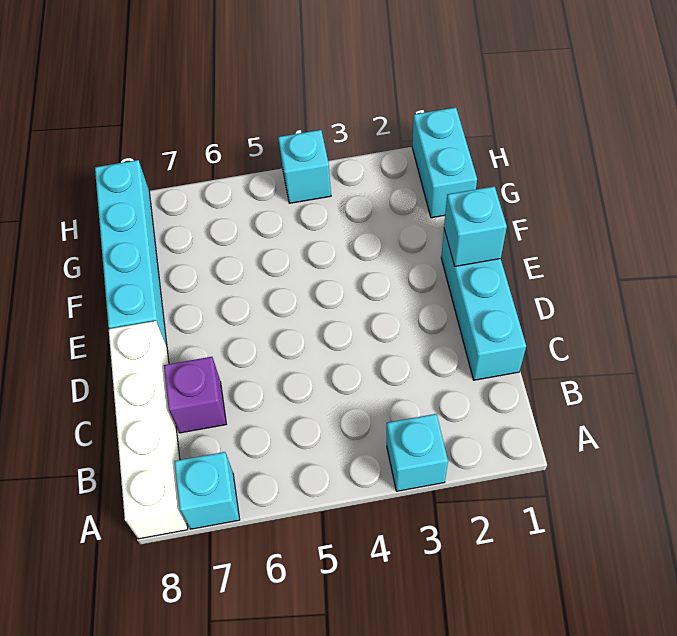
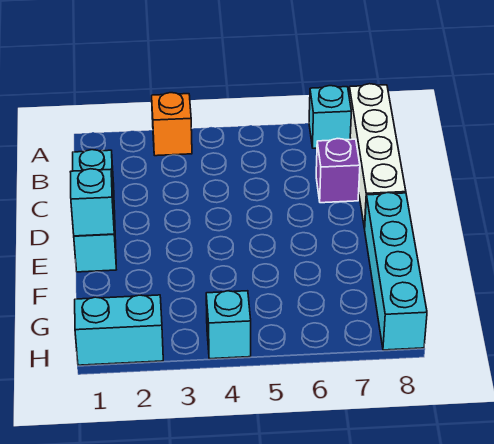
cyan brick A3 level 1 -> orange brick A3 level 1
cyan brick G1:H1 level 1 -> cyan brick H1:H2 level 1

